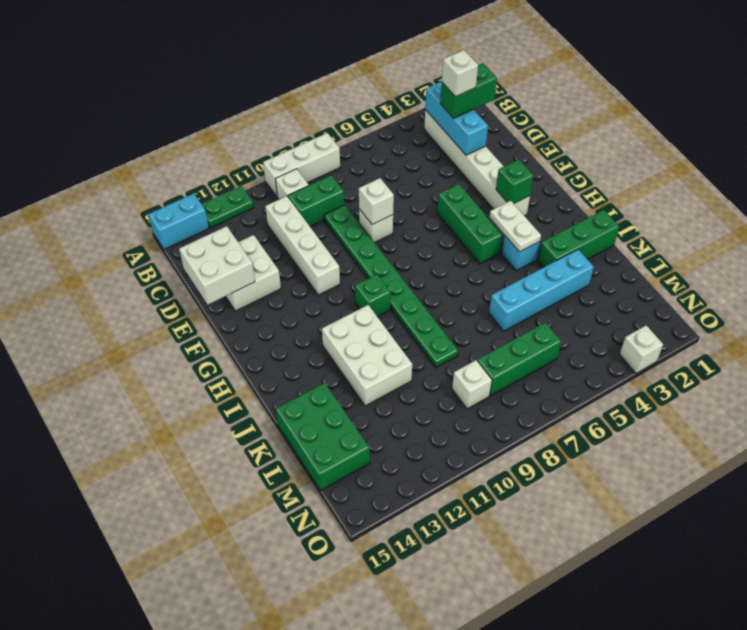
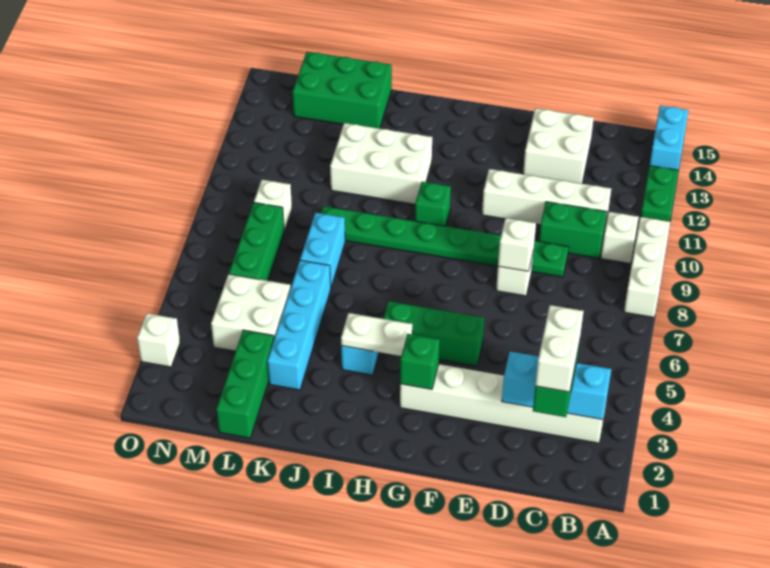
white brick C3 level 4 -> white brick C2:C3 level 4
green brick C9:C10 level 1 -> green brick C10:D10 level 1
white brick D14:E15 level 2 -> white brick L4:M5 level 1
green brick J1:J3 level 1 -> green brick L1:L3 level 1
none -> cyan brick K7:K8 level 1

